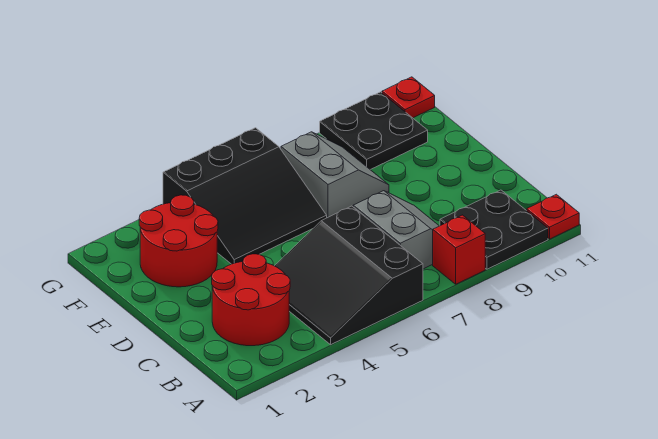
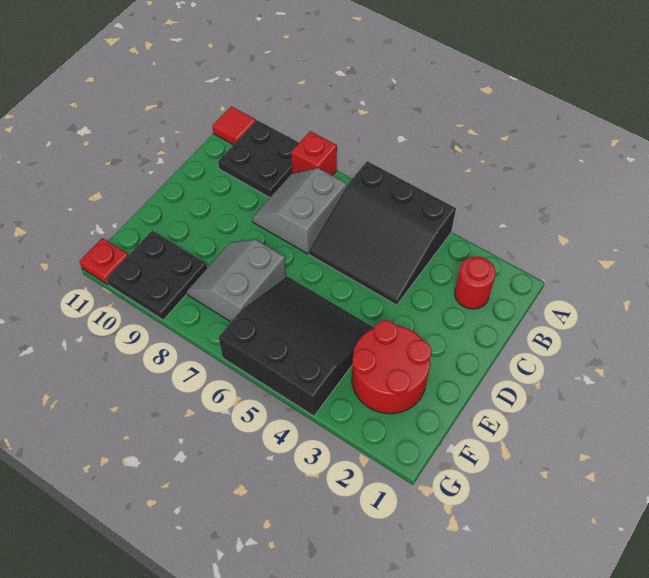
black slope A4:C6 level 1 top 6 -> black slope A4:C6 level 1 top A
red plate A11 level 1 -> red tile A11 level 1
red round brick B2:C3 level 1 -> red round brick B2 level 1

